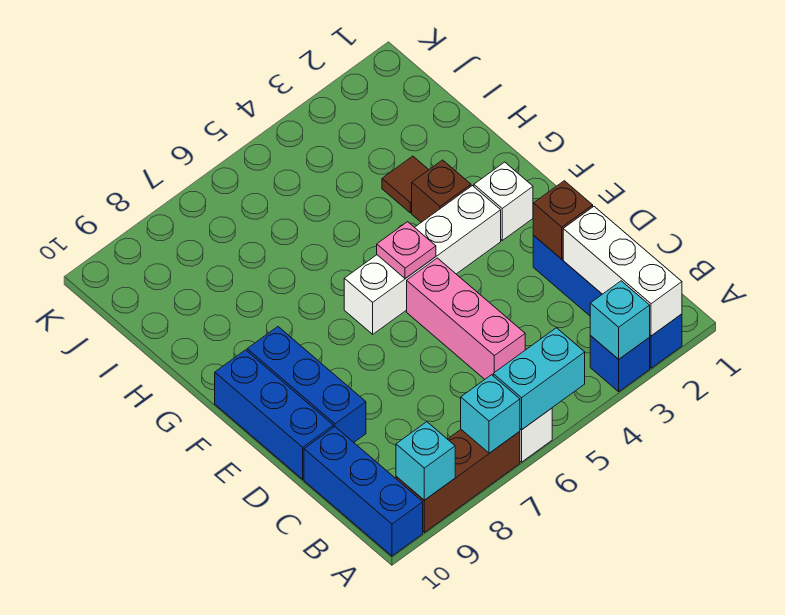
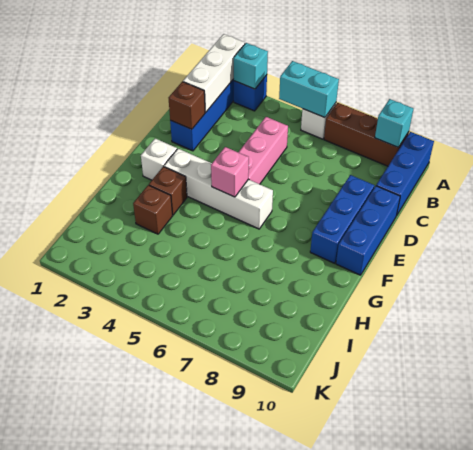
cyan brick A7 level 2 -> none
pink plate F5 level 2 -> pink brick F5 level 2
brown tile H3 level 1 -> brown brick H3 level 1

